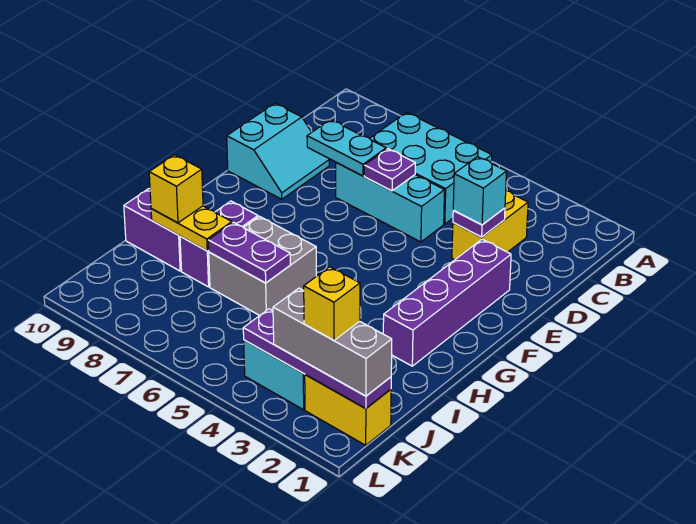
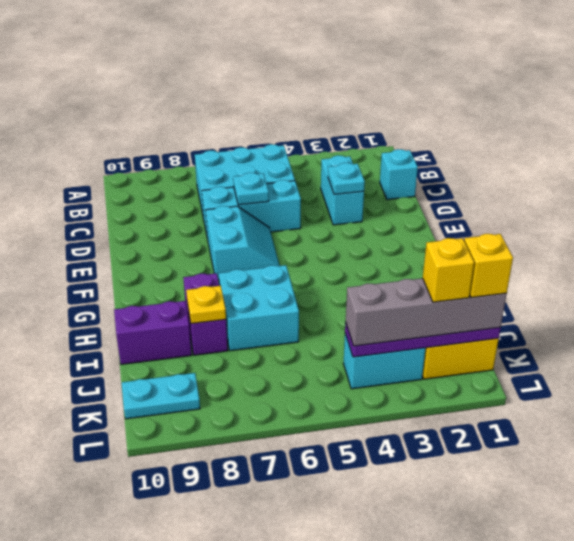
yellow brick C3:D3 level 1 -> cyan brick C3:D3 level 1
purple plate D3 level 2 -> cyan plate D3 level 2
cyan brick D3 level 3 -> cyan brick C1 level 1
purple plate D6 level 2 -> cyan plate D6 level 2
cyan plate D7:D8 level 2 -> cyan plate K9:K10 level 1
cyan slope D9:E10 level 1 top 10 -> cyan slope E6:F7 level 1 top 7
purple brick E2:H2 level 1 -> none
grey brick H6:I7 level 1 -> cyan brick H6:I7 level 1
purple plate I6:I7 level 2 -> none
yellow plate I8:I9 level 2 -> yellow plate I8 level 2
yellow brick I9 level 3 -> yellow brick K1 level 4
grey brick K1:K3 level 3 -> grey brick K1:K4 level 3

